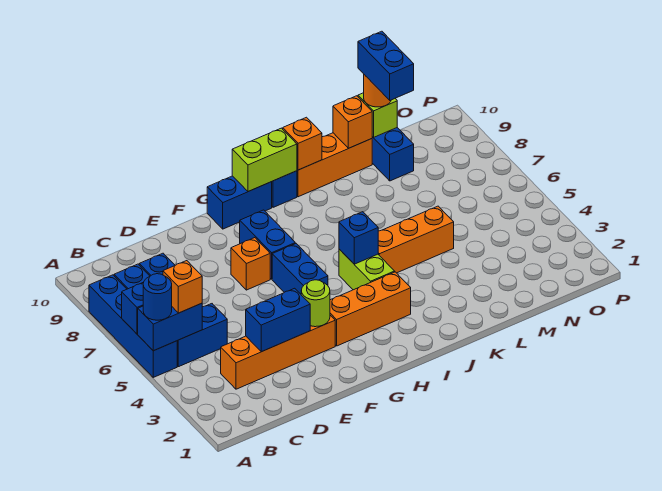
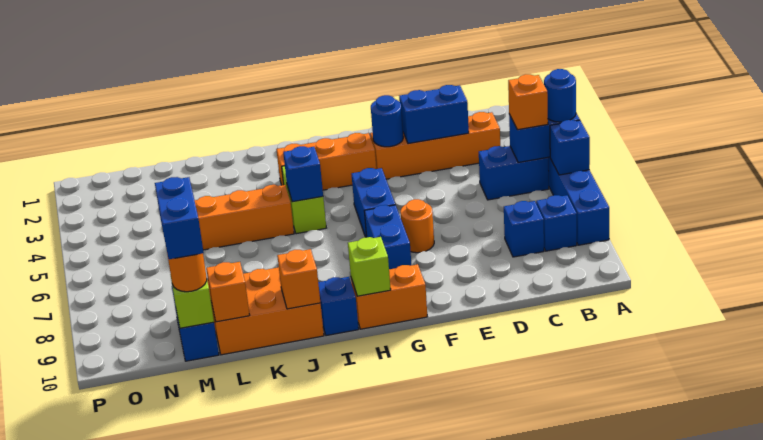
lime round brick F3 level 2 -> blue round brick F3 level 2
orange brick F7 level 1 -> orange round brick F7 level 1
blue brick G10:H10 level 1 -> orange brick G10:H10 level 1
lime brick H10:I10 level 2 -> lime brick H10 level 2
orange brick J10:L10 level 1 -> orange brick J9:L10 level 1

